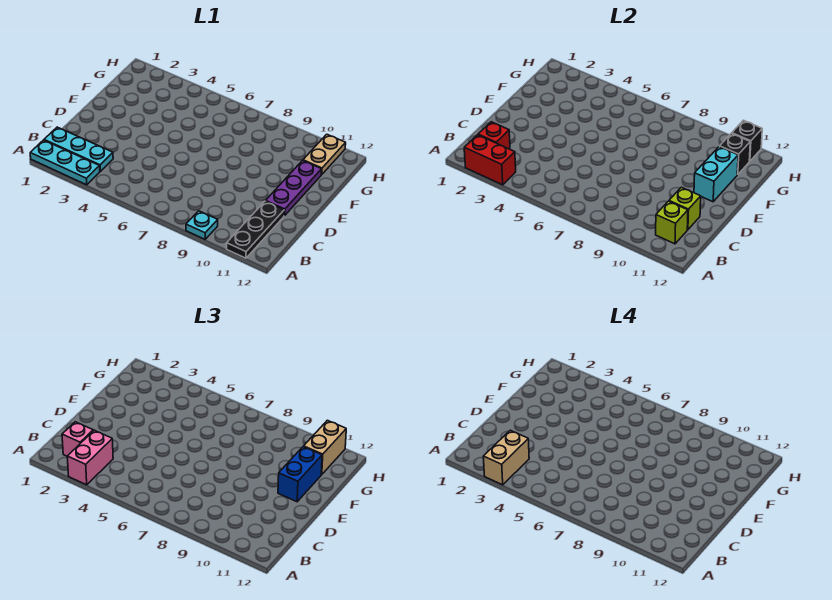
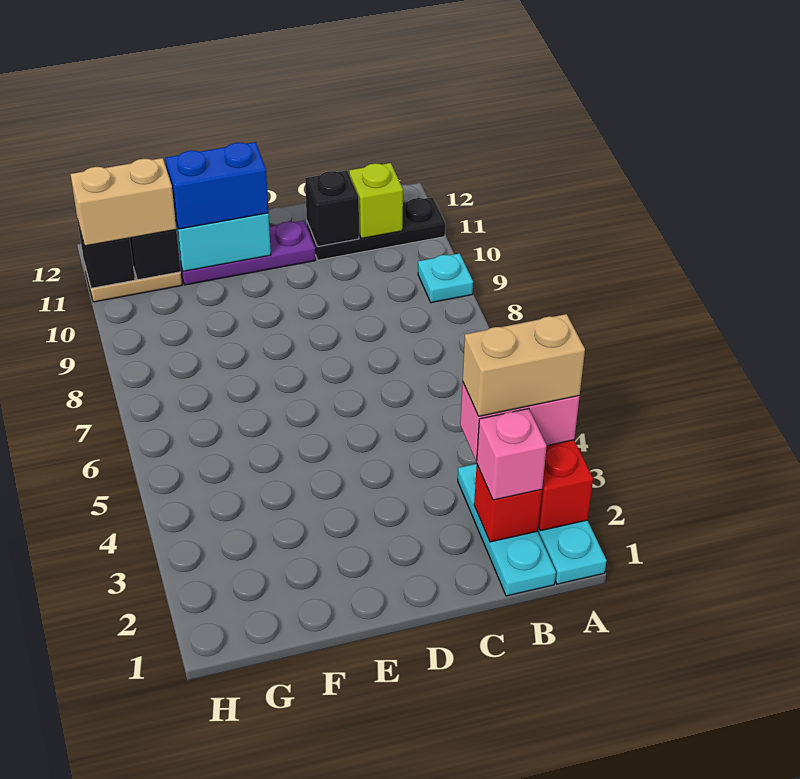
lime brick C11 level 2 -> black brick C11 level 2

